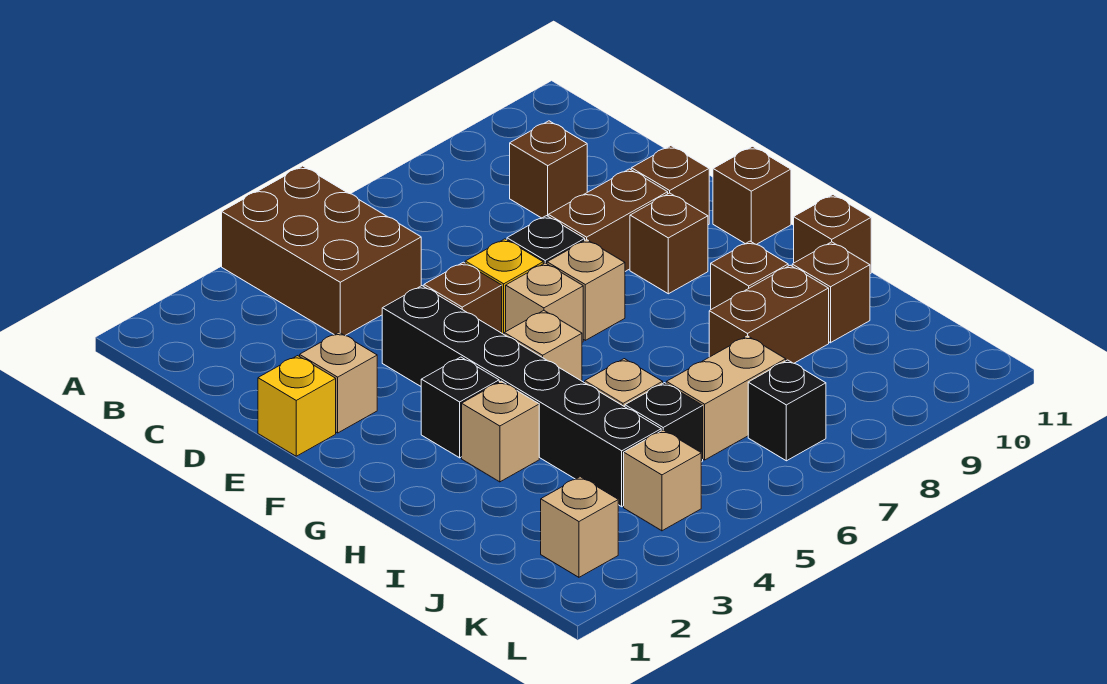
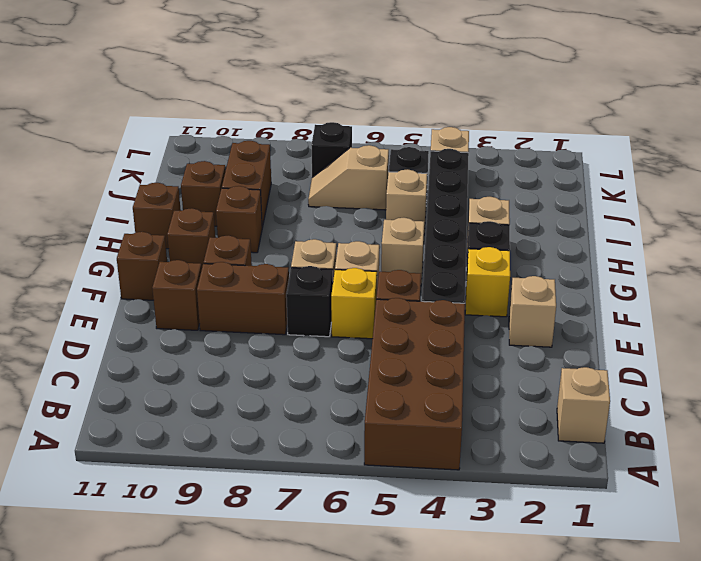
brown brick A4:C5 level 1 -> brown brick A4:D5 level 1
brown brick C9 level 1 -> brown brick G10 level 1
yellow brick E1 level 1 -> yellow brick F3 level 1
brown brick I8:I9 level 1 -> brown brick I9:J9 level 1
tan brick J6:J7 level 1 -> tan slope J6:J7 level 1 top 6
tan brick K2 level 1 -> tan brick B1 level 1

